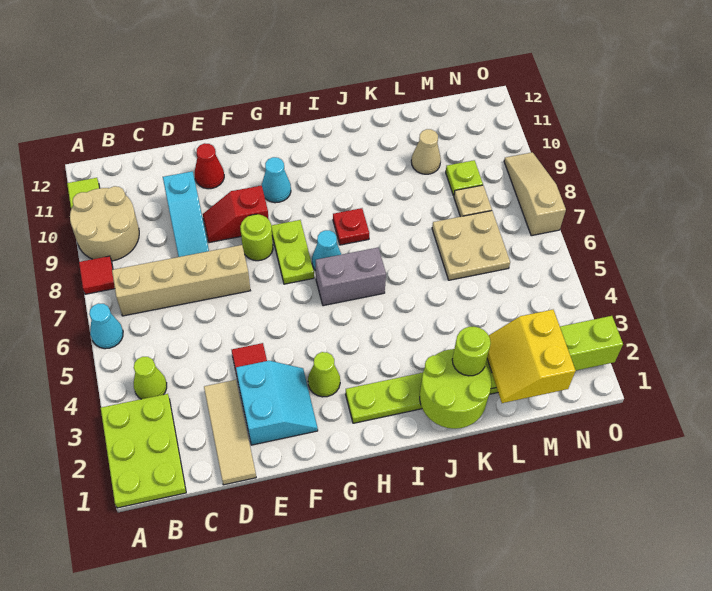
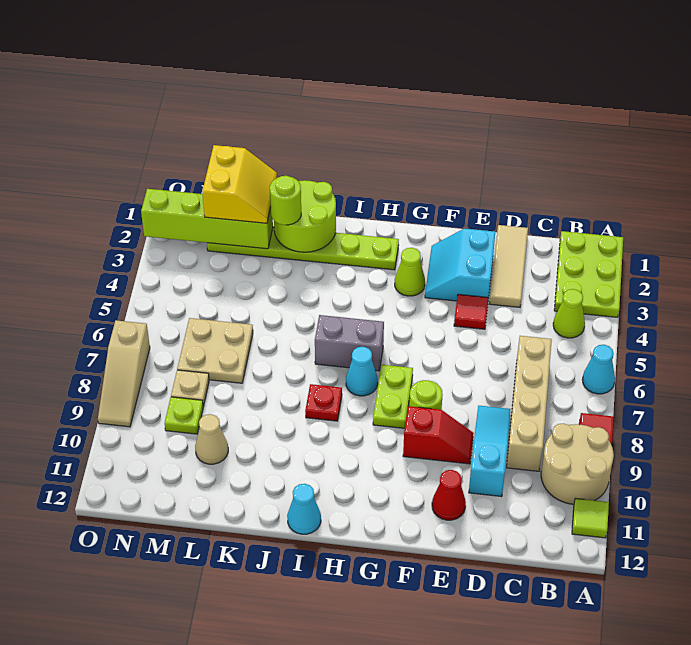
tan brick B7:E7 level 1 -> tan brick C6:C9 level 1
cyan cone G10 level 1 -> cyan cone I12 level 1

